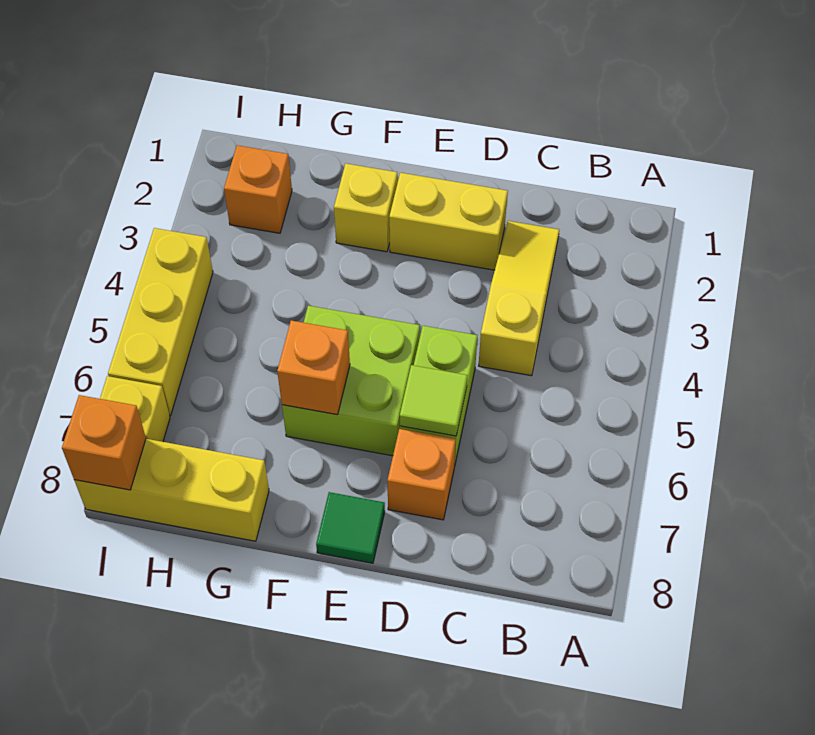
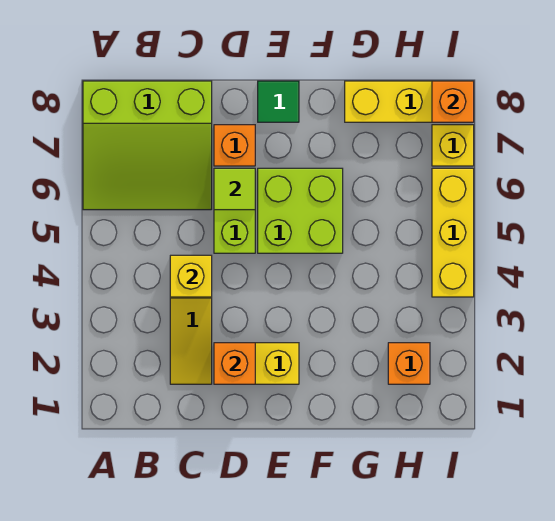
none -> lime slope A6:C8 level 1 top 8
yellow brick F2 level 1 -> yellow brick C4 level 2
orange brick F6 level 2 -> orange brick D2 level 2

